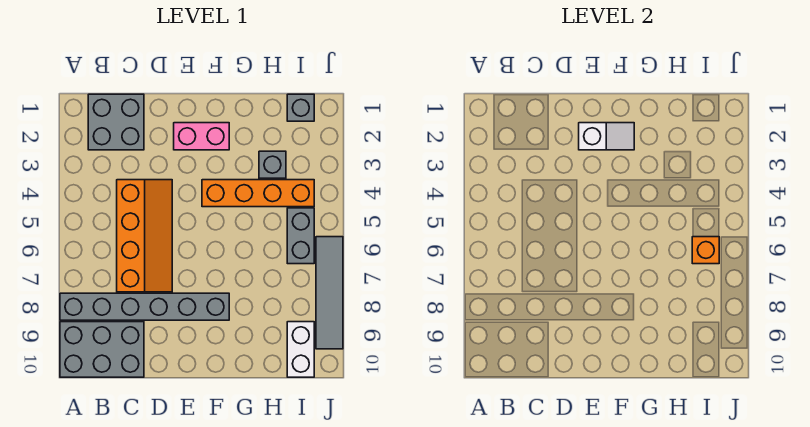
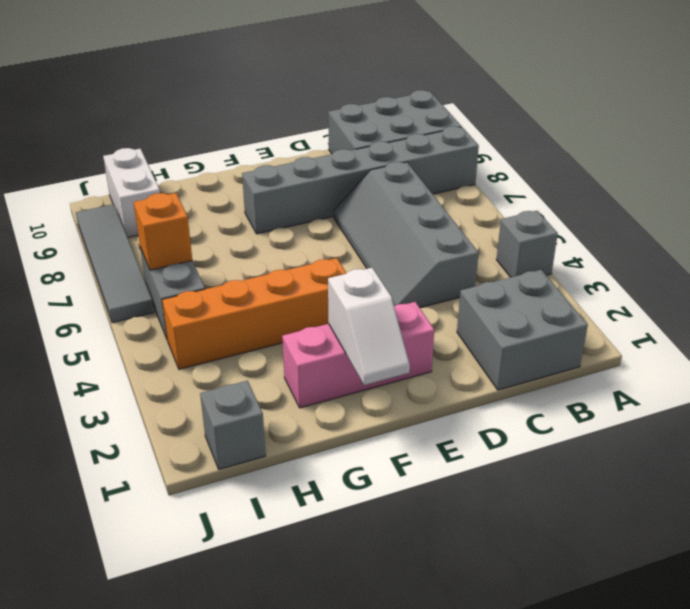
orange slope C4:D7 level 1 top C -> grey slope C4:D7 level 1 top C
pink brick E2:F2 level 1 -> pink brick E2:G2 level 1
white slope E2:F2 level 2 top E -> white slope F1:F2 level 2 top 2
grey brick H3 level 1 -> grey brick A4 level 1

